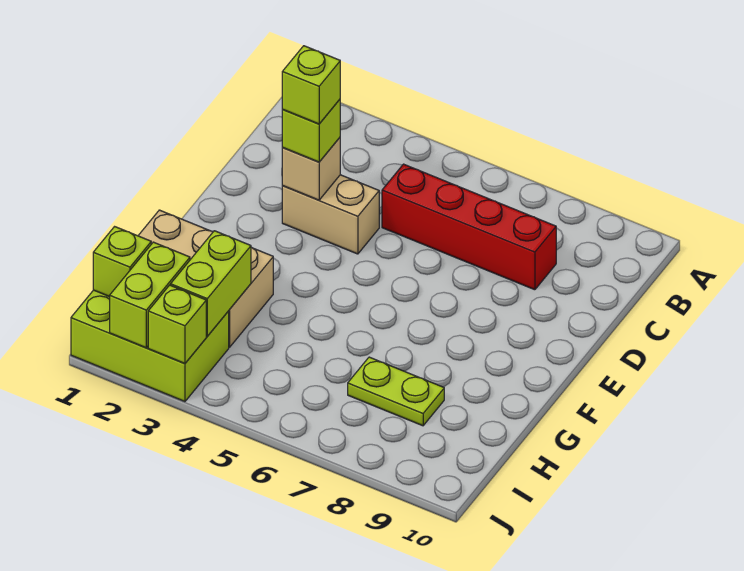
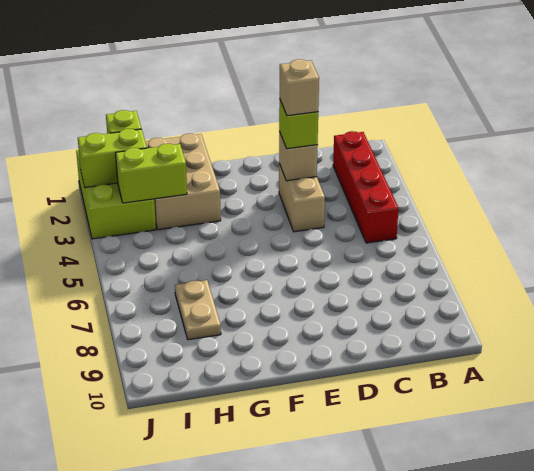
red brick C5:C8 level 1 -> red brick B2:B5 level 1
lime brick D3 level 4 -> tan brick D3 level 4
lime plate H7:H8 level 1 -> tan plate H7:H8 level 1
lime brick J3 level 2 -> none

